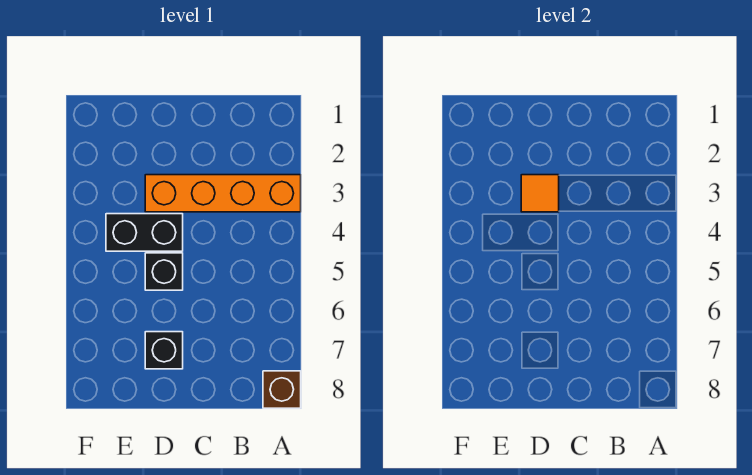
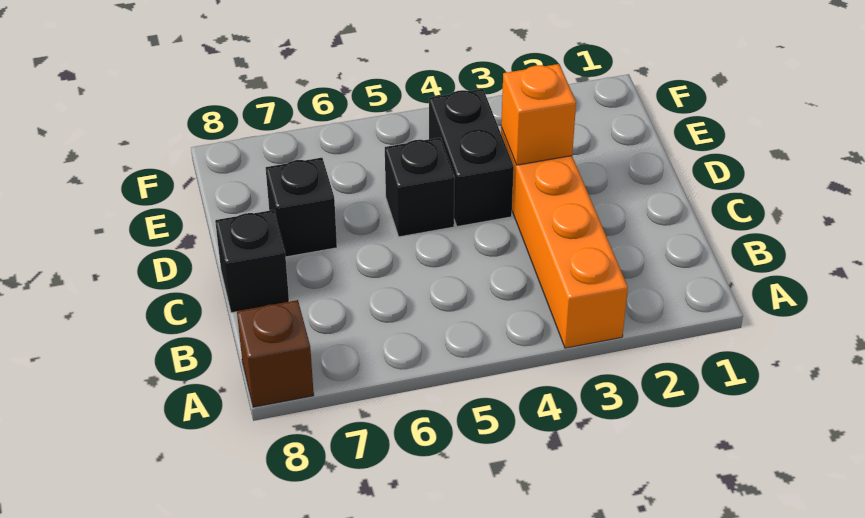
none -> black brick C8 level 1
orange tile D3 level 2 -> orange brick D3 level 2

